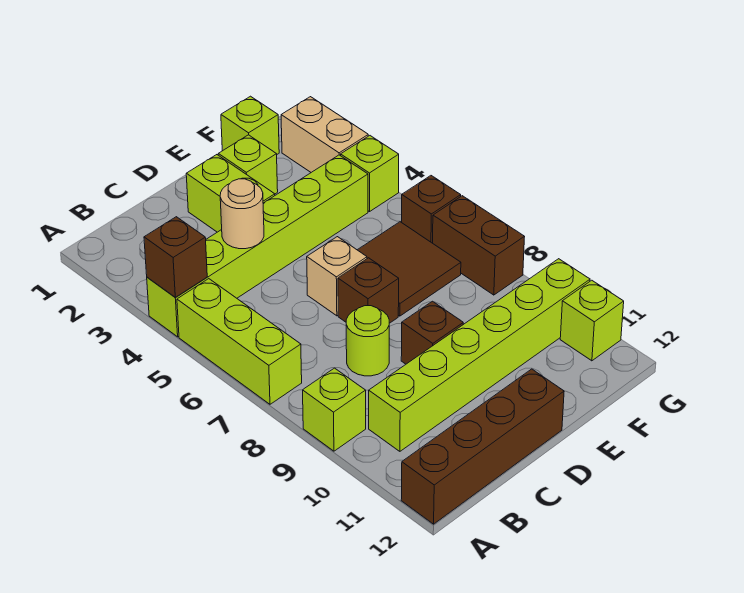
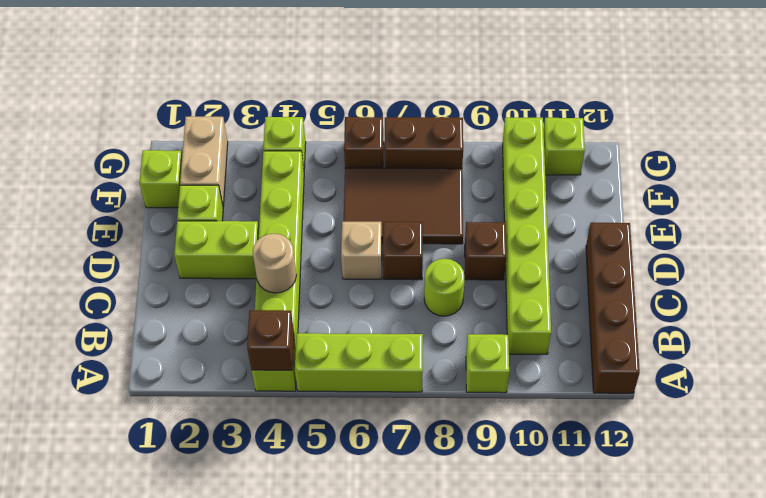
brown tile E6:F7 level 1 -> brown tile E6:F8 level 1
tan brick G2:G3 level 1 -> tan brick F2:G2 level 1

